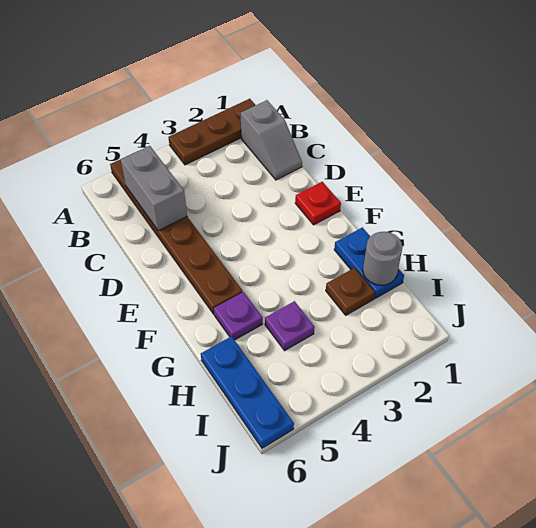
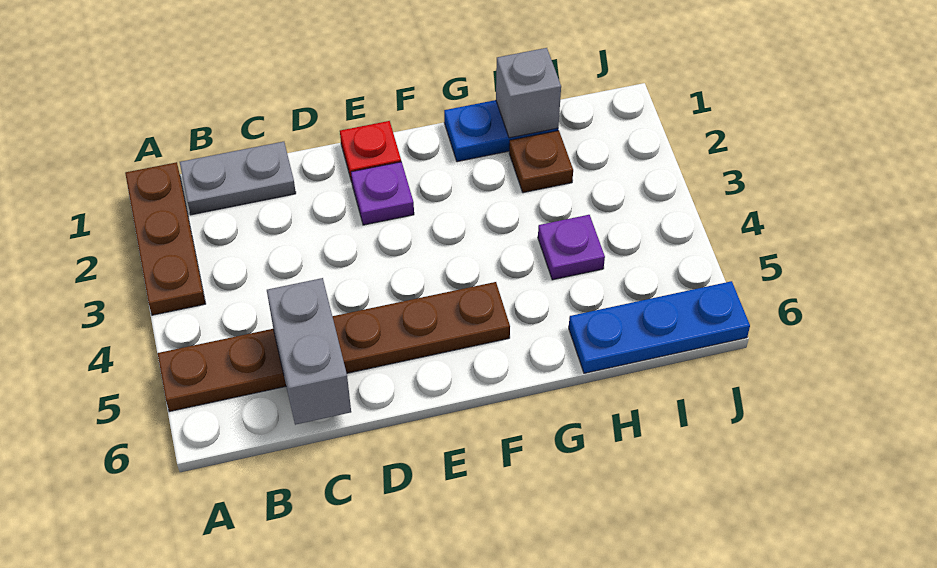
grey slope B1:C1 level 1 top B -> grey plate B1:C1 level 1
grey brick B5:C5 level 2 -> grey brick C5:C6 level 2
purple plate G5 level 1 -> purple plate E2 level 1
grey round brick H1 level 2 -> grey brick H1 level 2

